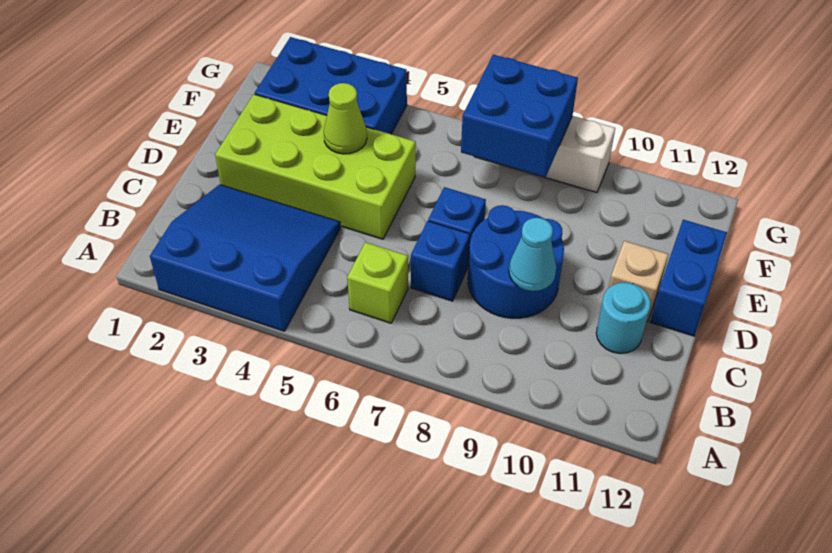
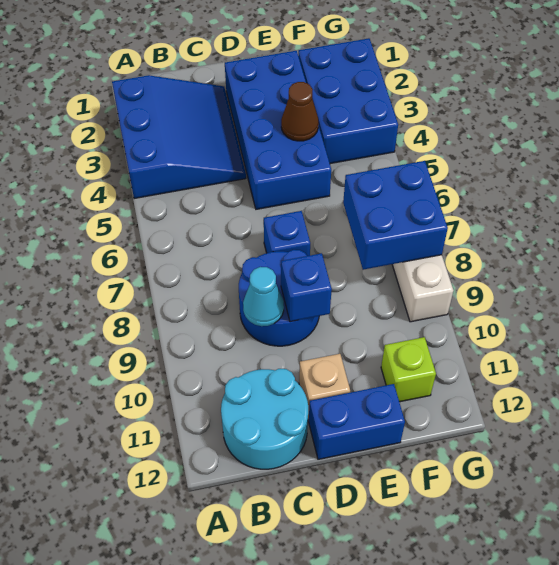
lime brick B6 level 1 -> lime brick F11 level 1
blue brick C7 level 1 -> blue brick D9 level 2
cyan round brick C11 level 1 -> cyan round brick B11:C12 level 1
lime brick D2:E5 level 1 -> blue brick D2:E5 level 1
lime cone E4 level 2 -> brown cone E4 level 2

